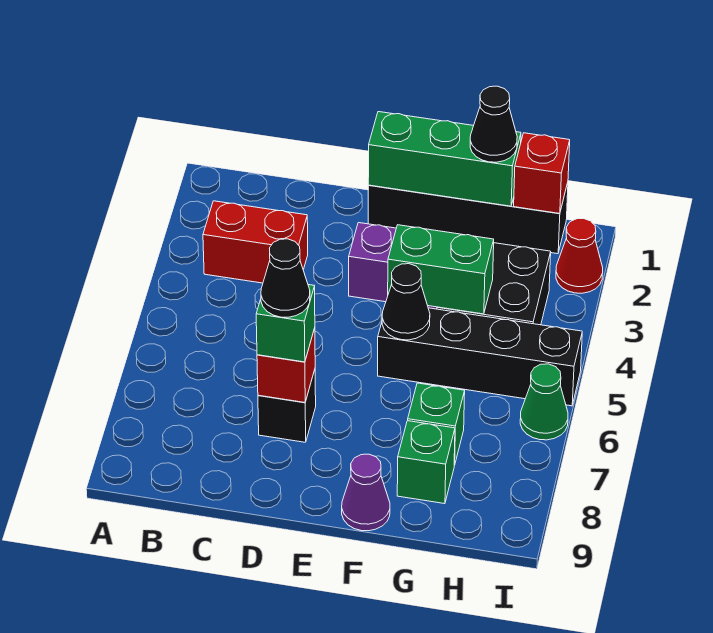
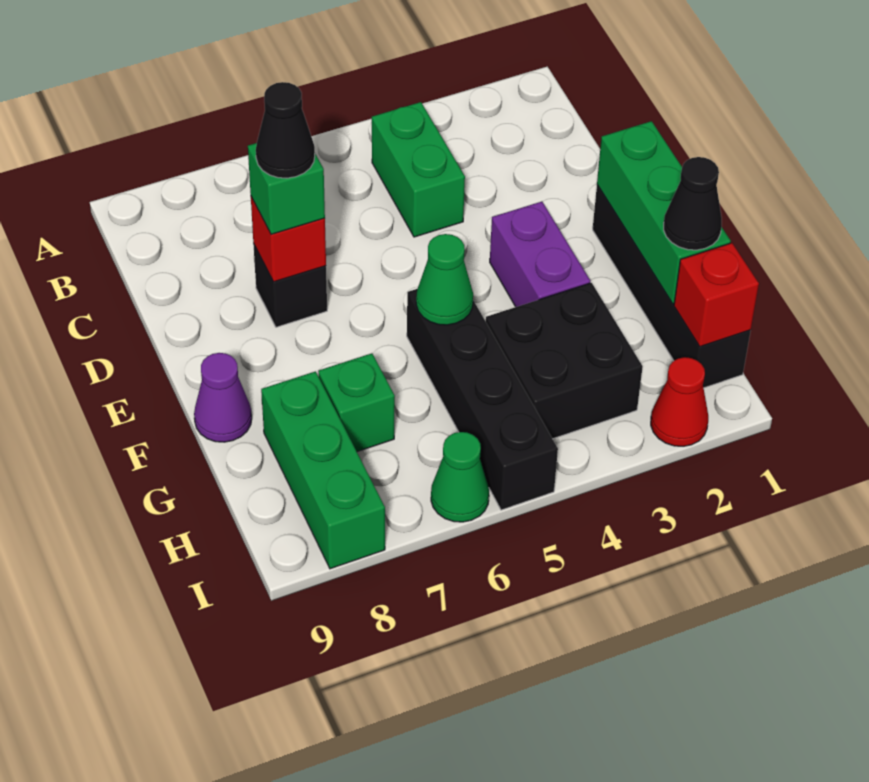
red brick B3:C3 level 1 -> none
green brick F4:G4 level 2 -> green brick B4:C4 level 1
black cone F5 level 2 -> green cone F5 level 2
green brick G8 level 1 -> green brick G8:I8 level 1

